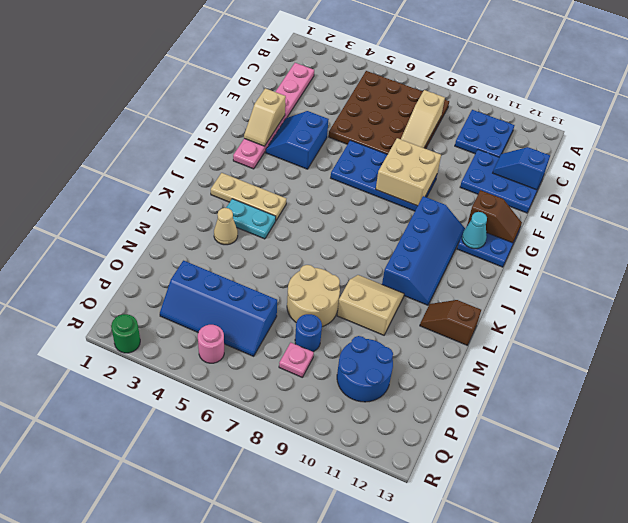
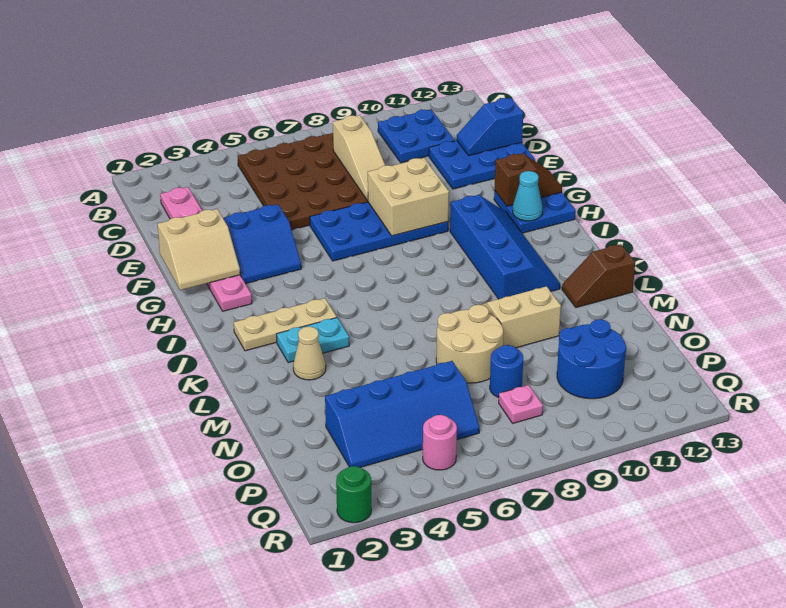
tan slope F2:G2 level 2 top F -> tan slope F1:G2 level 2 top F
blue slope F3:G4 level 1 top 4 -> blue slope F3:G4 level 1 top F

